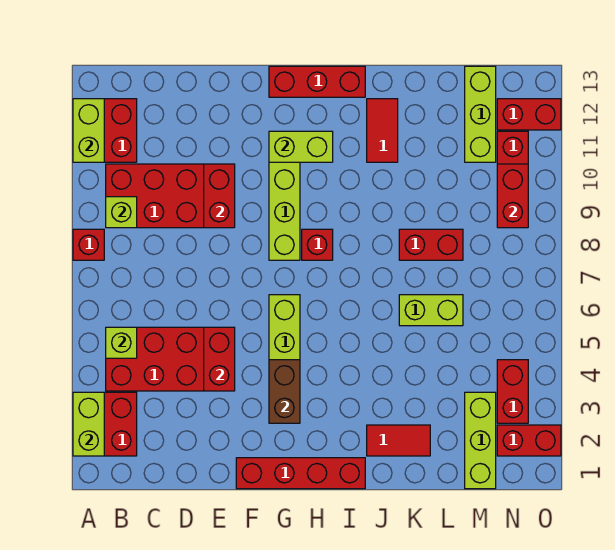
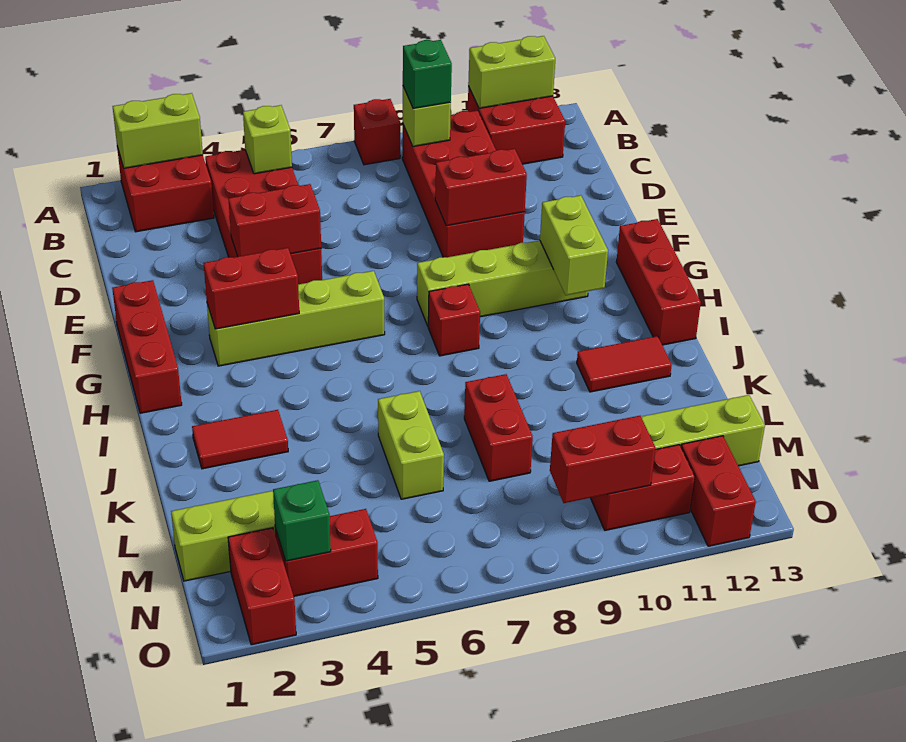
none -> green brick B9 level 3
red brick F1:I1 level 1 -> red brick F1:H1 level 1
brown brick G3:G4 level 2 -> red brick G3:G4 level 2
red tile J2:K2 level 1 -> red tile J2:J3 level 1
none -> green brick N3 level 2

